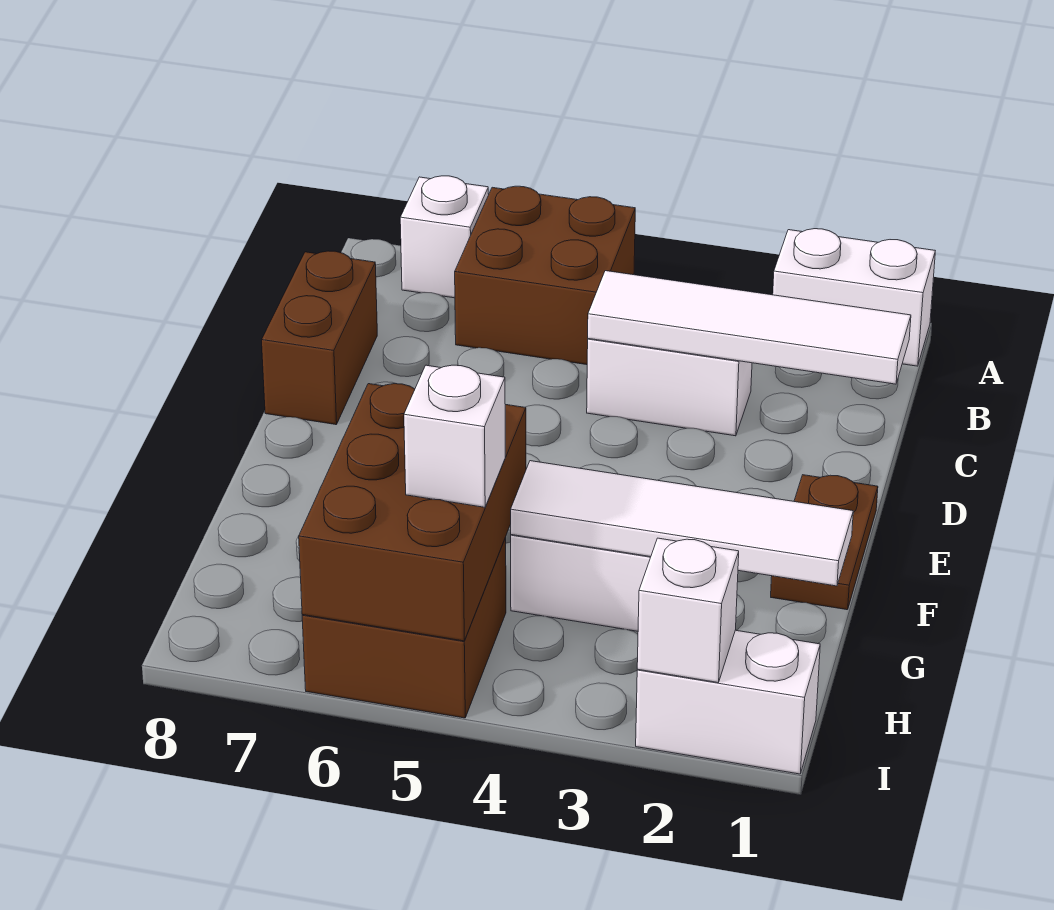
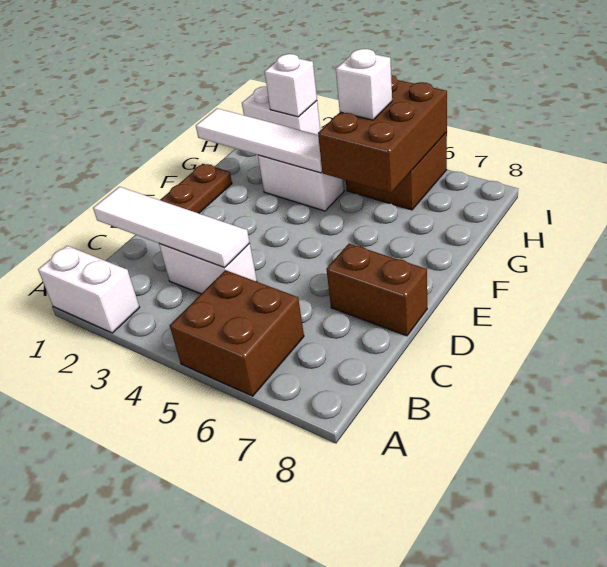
white brick A7 level 1 -> none
brown brick C8:D8 level 1 -> brown brick D7:D8 level 1

